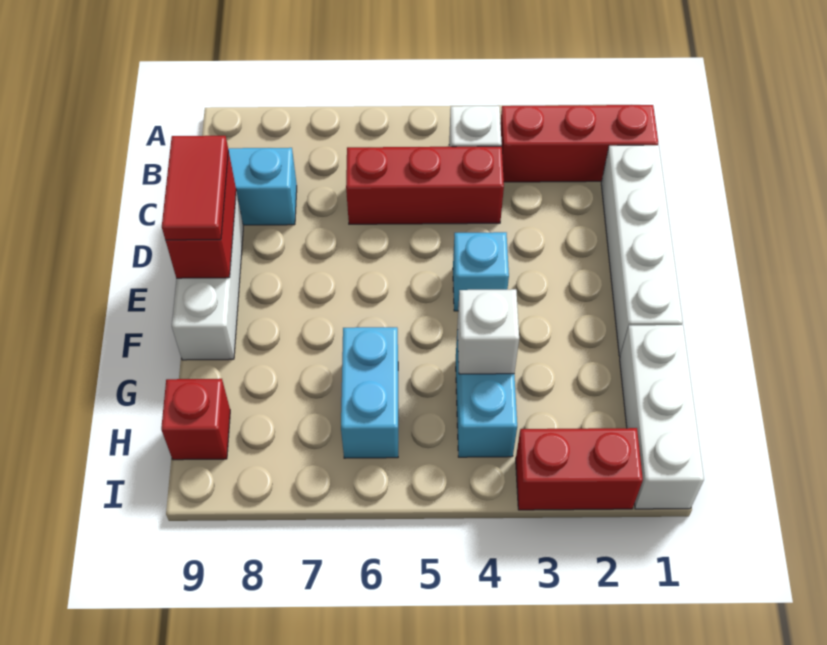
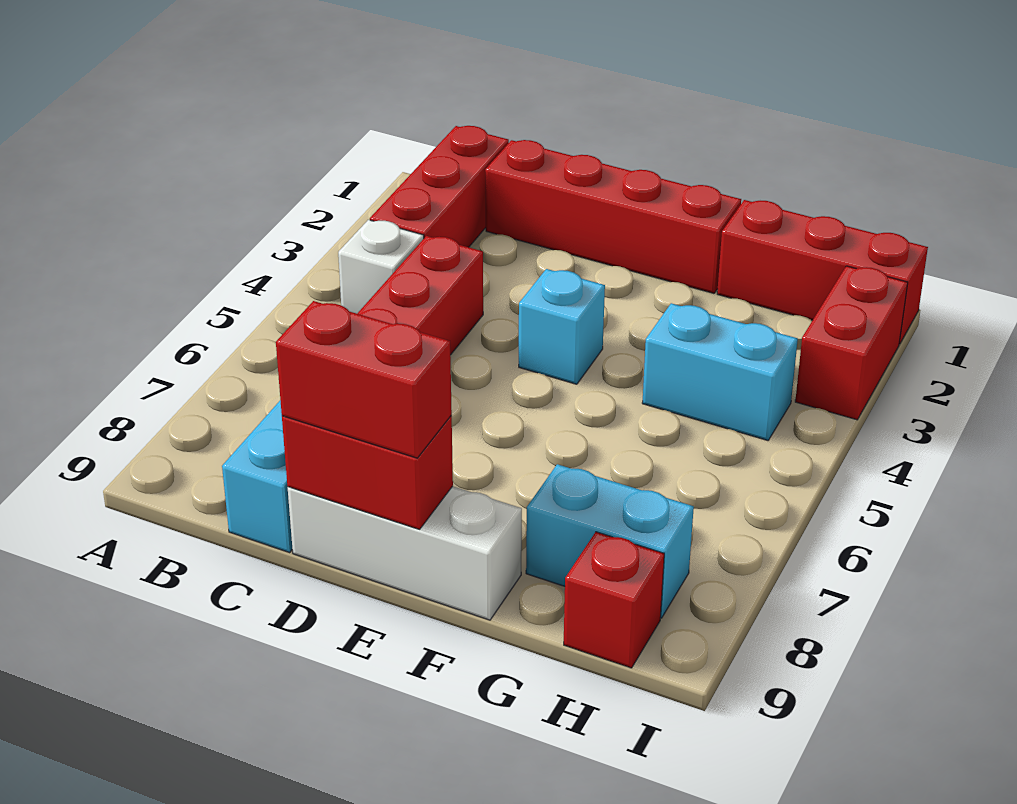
white brick C1:F1 level 1 -> red brick C1:F1 level 1
red tile D9:E9 level 3 -> red brick D9:E9 level 3
white brick G1:I1 level 1 -> red brick G1:I1 level 1
white brick G4 level 2 -> none
cyan brick G6:H6 level 1 -> cyan brick G8:H8 level 1

